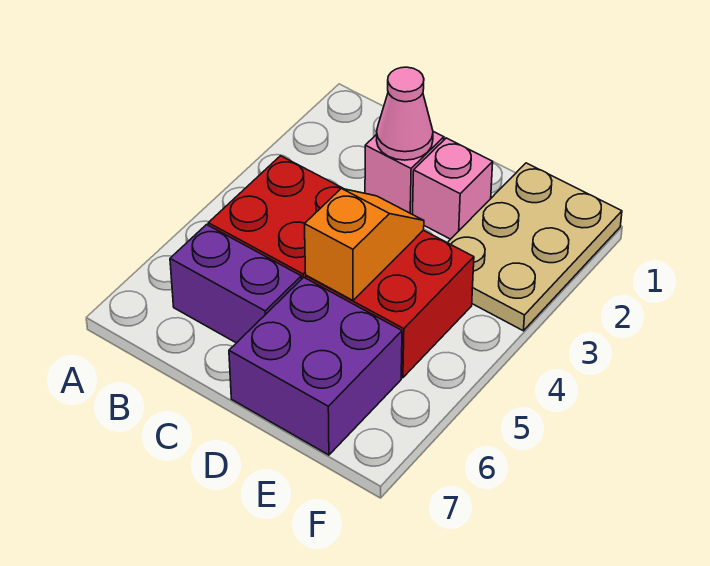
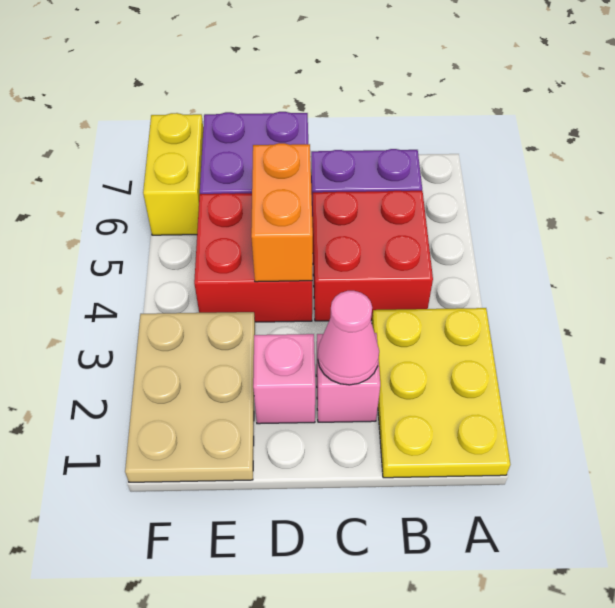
none -> yellow plate A1:B3 level 1
orange slope D4:D5 level 2 top 5 -> orange brick D4:D5 level 2
none -> yellow brick F6:F7 level 1

